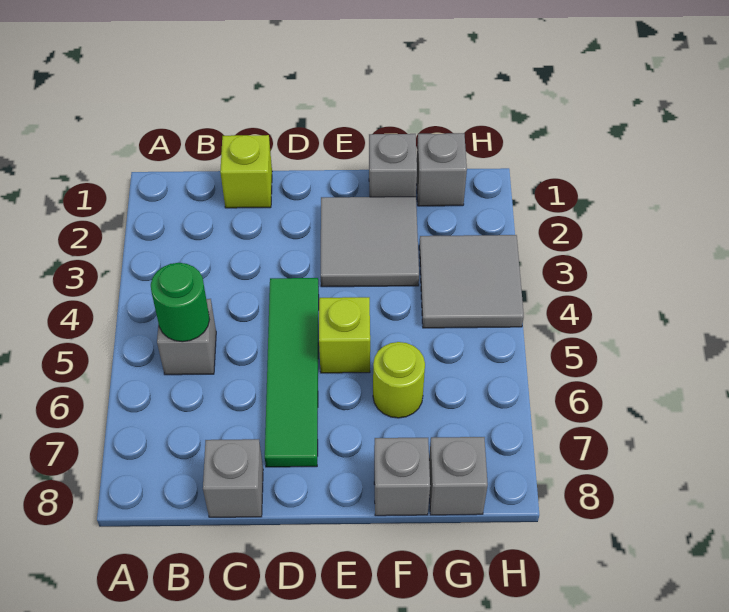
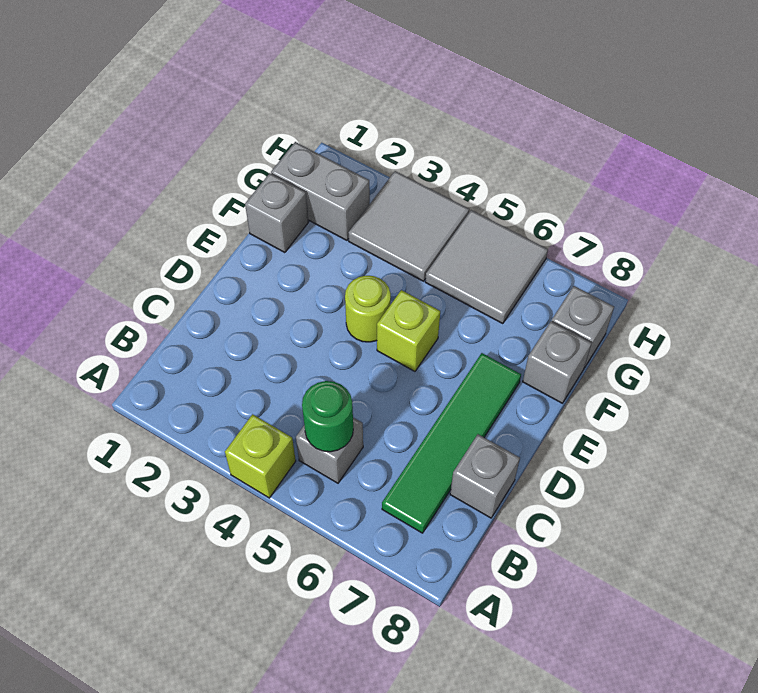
lime brick C1 level 1 -> lime brick A4 level 1
green tile D4:D7 level 1 -> green tile B7:E7 level 1
grey tile E2:F3 level 1 -> grey tile G5:H6 level 1
lime round brick F6 level 1 -> lime round brick E4 level 1
grey brick G1 level 1 -> grey brick G1:G2 level 1

